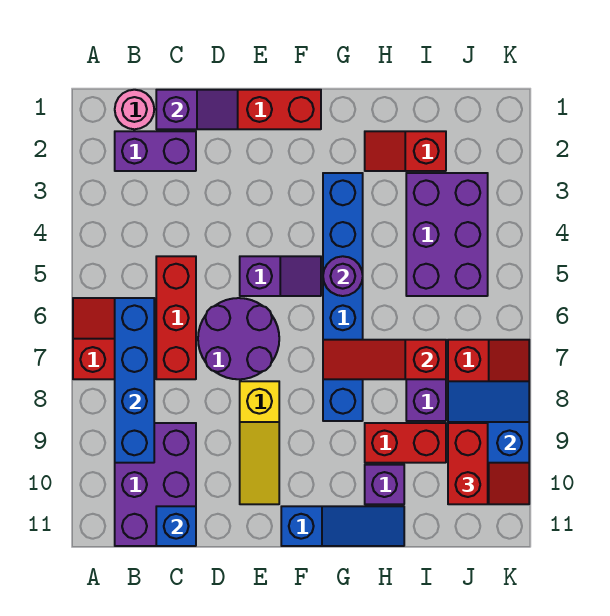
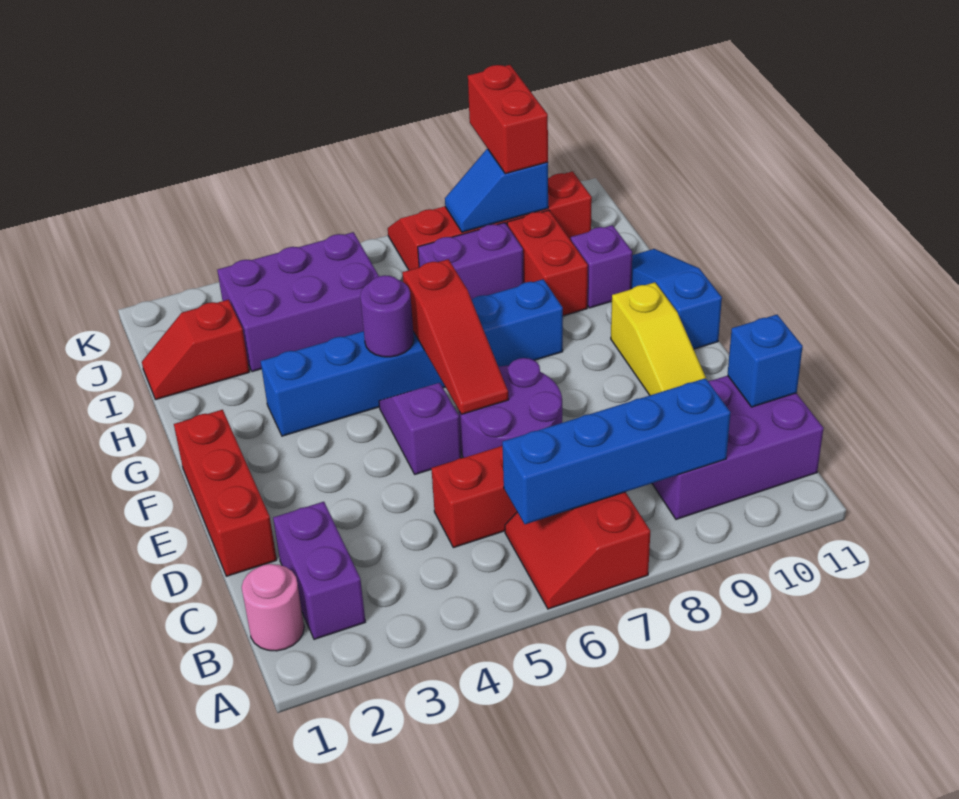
purple slope C1:D1 level 2 top C -> none
yellow slope E8:E10 level 1 top 8 -> yellow slope D10:F10 level 1 top F
red slope G7:I7 level 2 top I -> red slope E6:G6 level 2 top G
red slope H2:I2 level 1 top I -> red slope I1:I2 level 1 top 2
blue slope J8:K9 level 2 top 9 -> blue slope J8:J9 level 2 top 9
red brick J9:J10 level 3 -> red brick J9:K9 level 3

